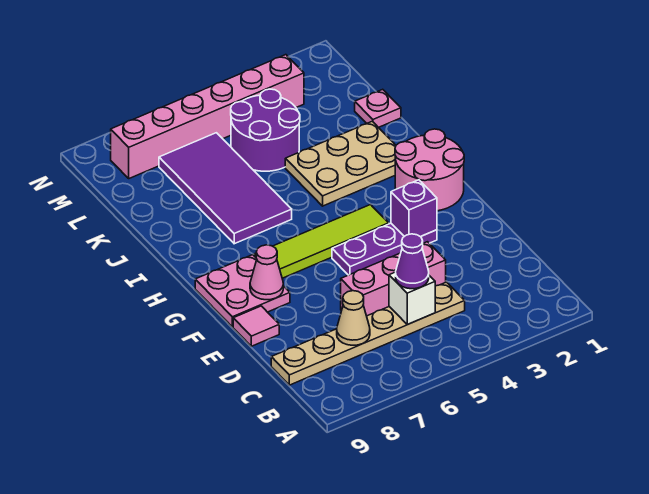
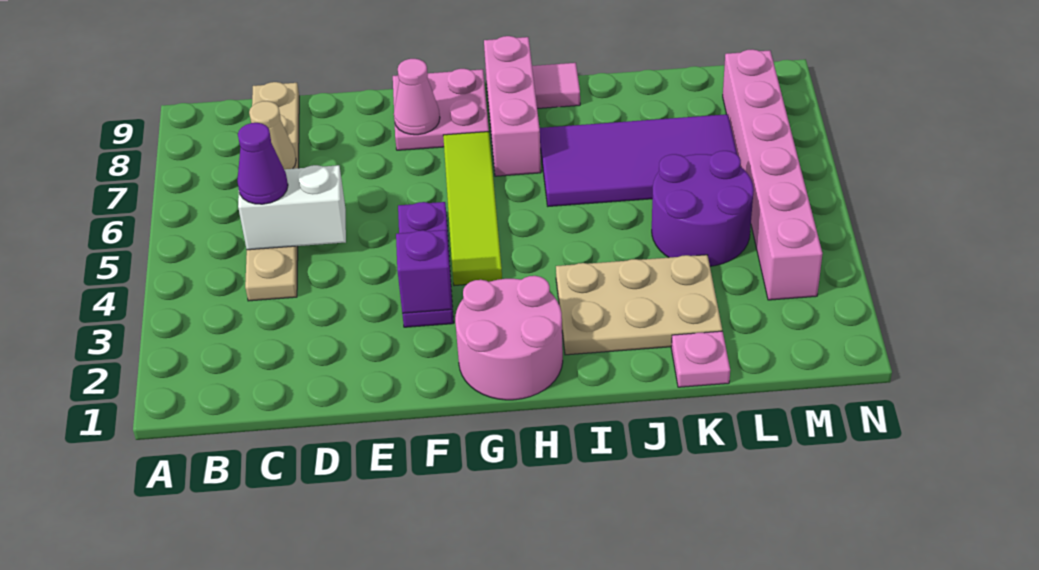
white brick C5 level 2 -> white brick C5:D5 level 2
pink brick D4:D6 level 1 -> pink brick H7:H9 level 1
pink tile E9 level 1 -> pink tile I9 level 1
tan plate I2:J4 level 1 -> tan plate I2:K3 level 1

